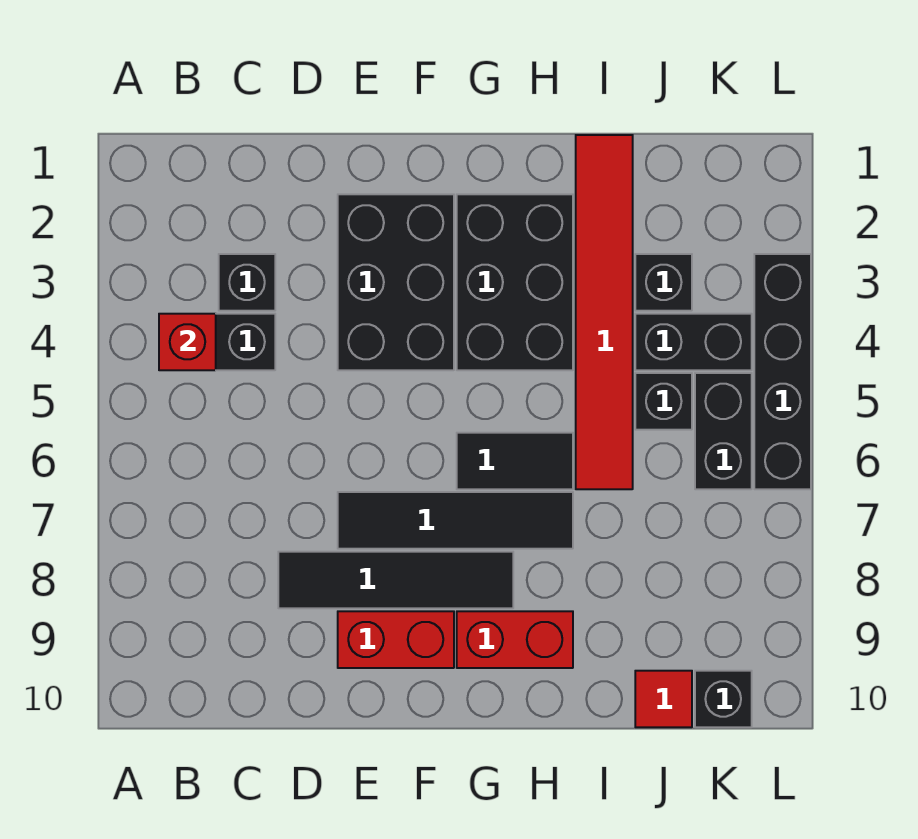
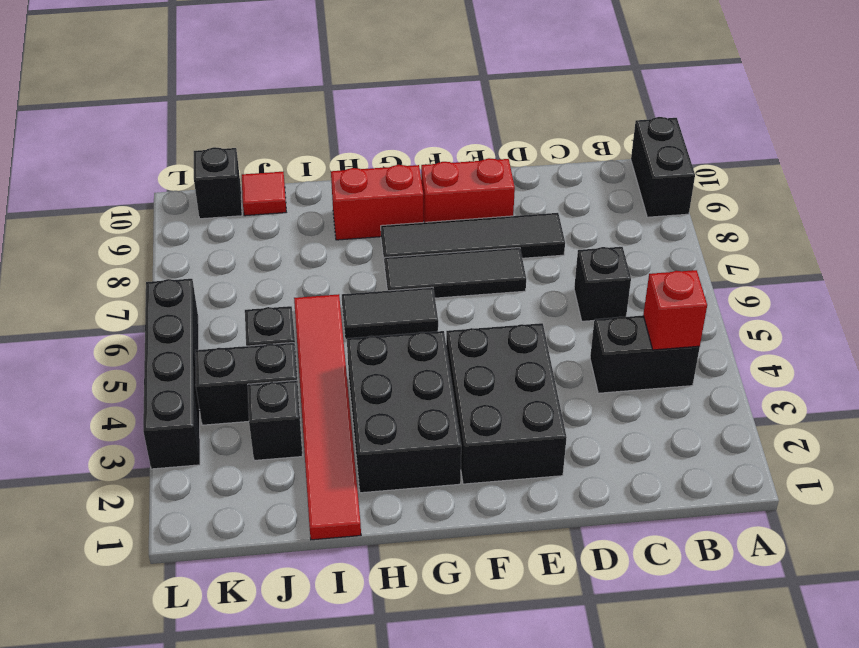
black brick C3 level 1 -> black brick C6 level 1
black tile E7:H7 level 1 -> black tile E7:G7 level 1
black brick K5:K6 level 1 -> black brick A9:A10 level 1

